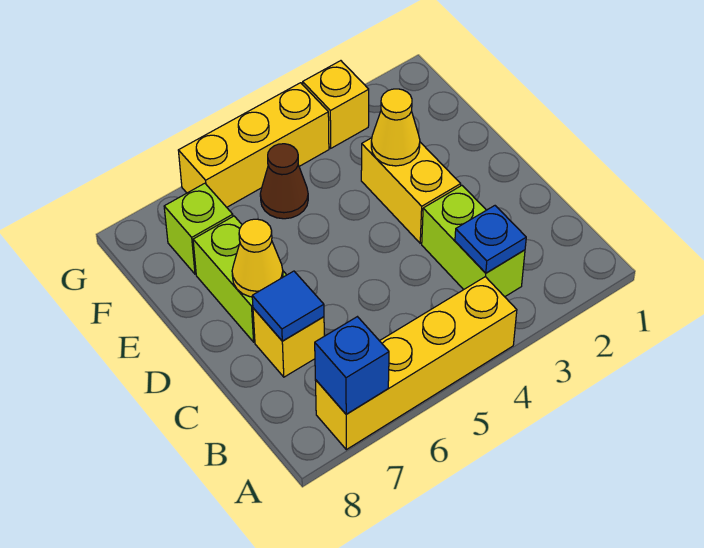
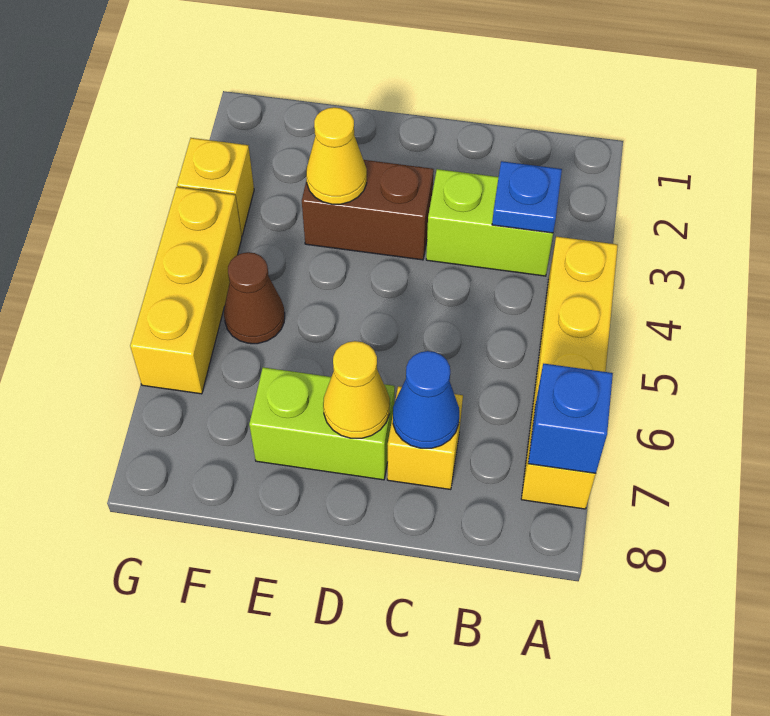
blue tile C7 level 2 -> blue cone C7 level 2
yellow brick D3:E3 level 1 -> brown brick D3:E3 level 1
lime brick F7 level 1 -> none

